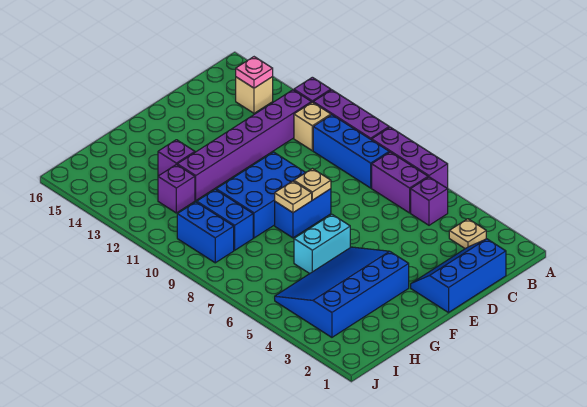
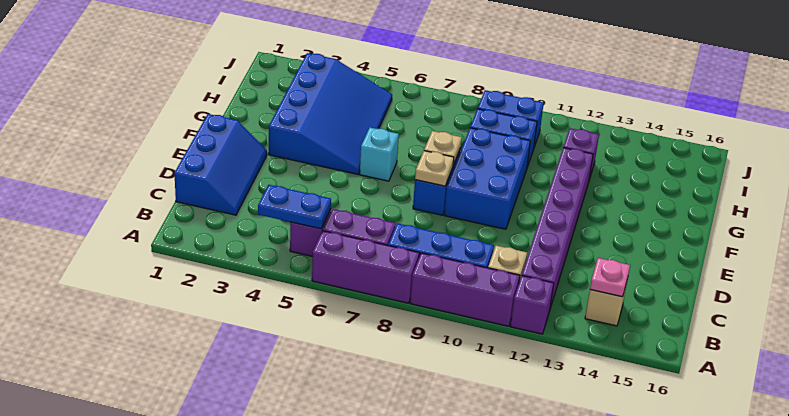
tan plate B3 level 1 -> none
none -> blue plate B4:B5 level 2
cyan brick F6:G6 level 1 -> cyan brick F6 level 1
purple brick G13 level 1 -> none

